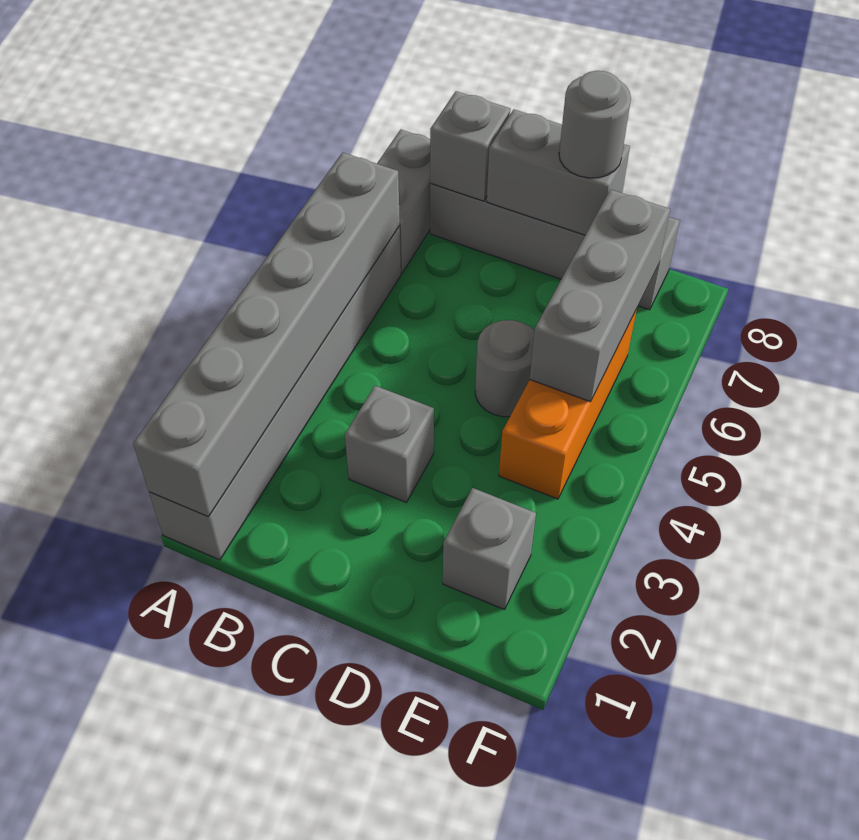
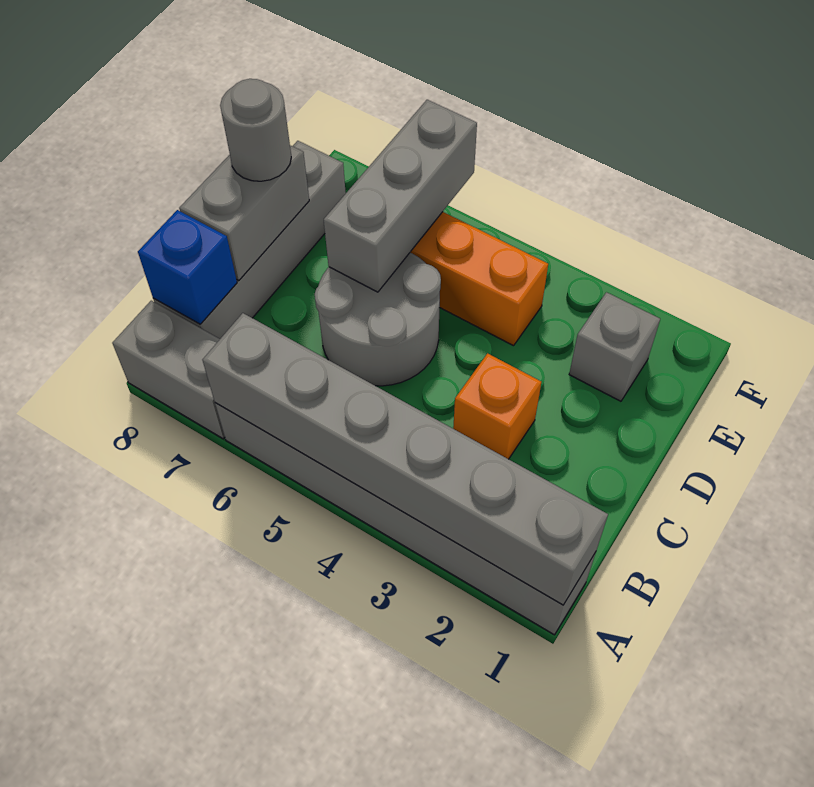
grey brick B8 level 2 -> blue brick B8 level 2
grey brick C3 level 1 -> orange brick C3 level 1
grey round brick D5 level 1 -> grey round brick C5:D6 level 1
grey brick E5:E7 level 2 -> grey brick D6:F6 level 2

